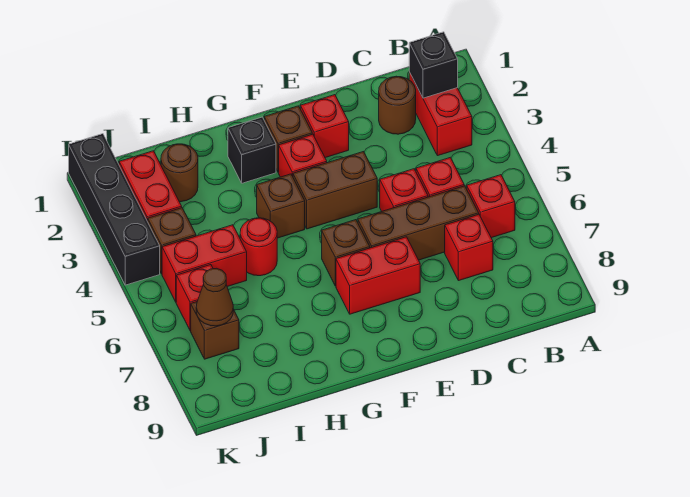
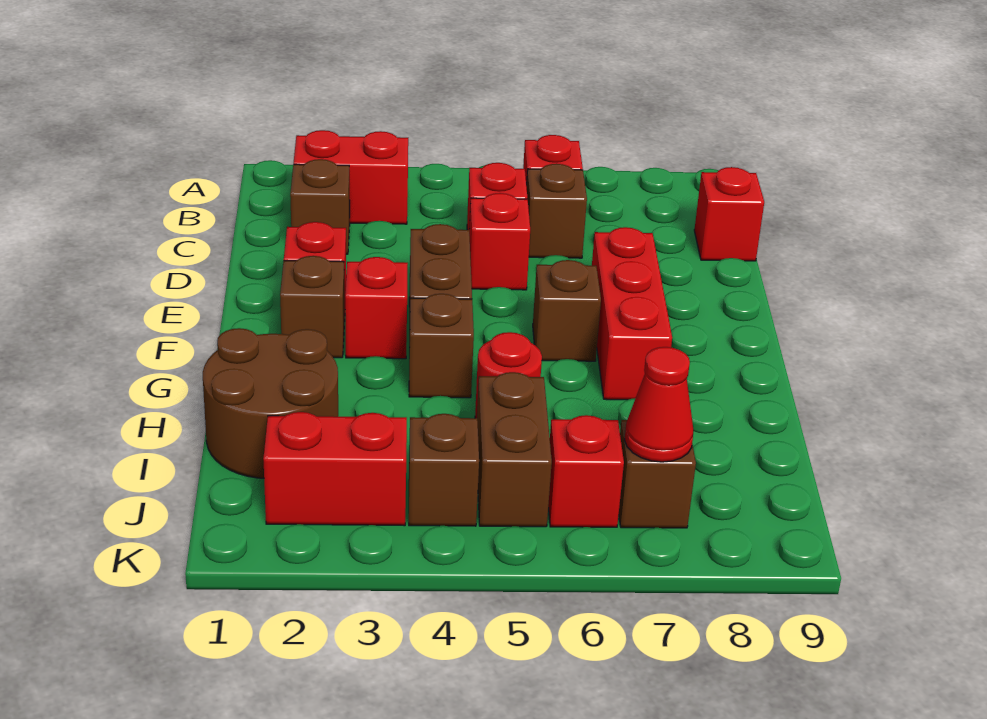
black brick B2 level 2 -> none
brown round brick C2 level 1 -> brown brick C2 level 1
brown brick C6:E6 level 1 -> brown brick C6 level 1
red brick C7 level 1 -> red brick C9 level 1
red brick E7:F7 level 1 -> red brick E7:G7 level 1
black brick G2 level 1 -> none
brown round brick I2 level 1 -> brown round brick H1:I2 level 1
red brick I5:J5 level 1 -> brown brick I5:J5 level 1
brown cone J7 level 2 -> red cone J7 level 2
black brick K1:K4 level 1 -> none

